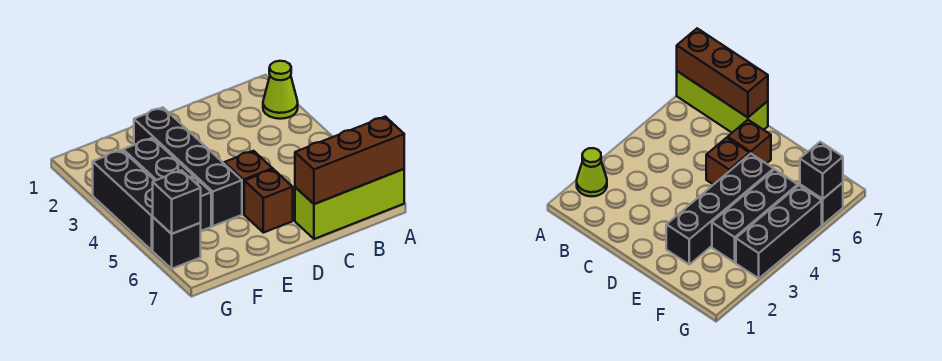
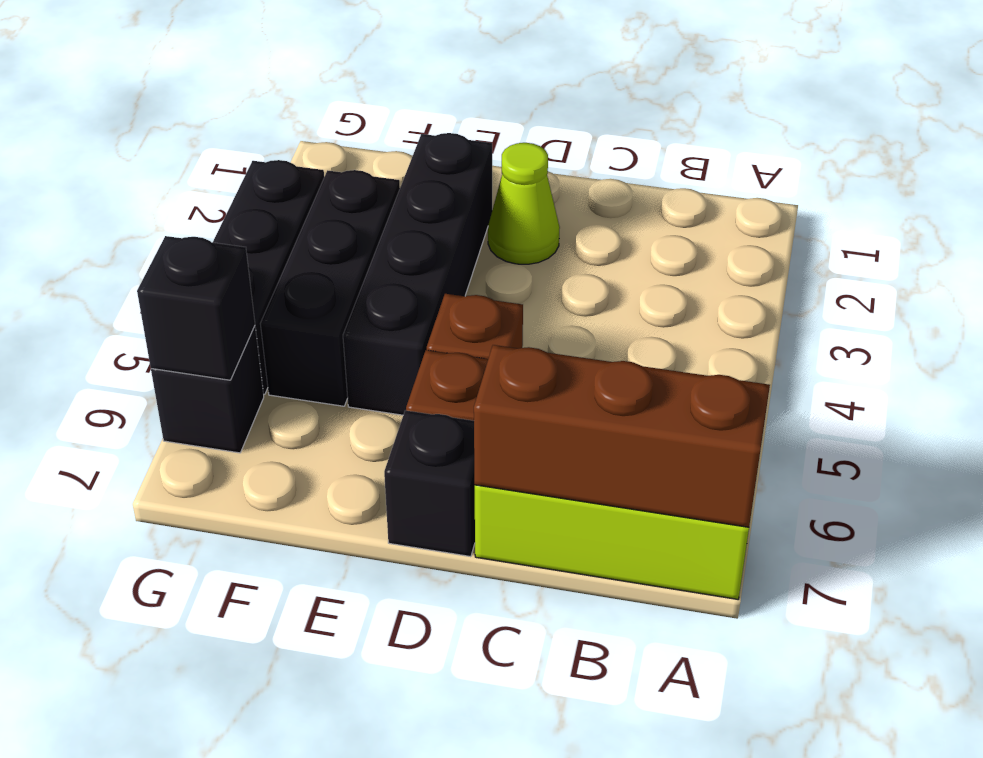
lime cone A2 level 1 -> lime cone D2 level 1
none -> black brick D7 level 1

